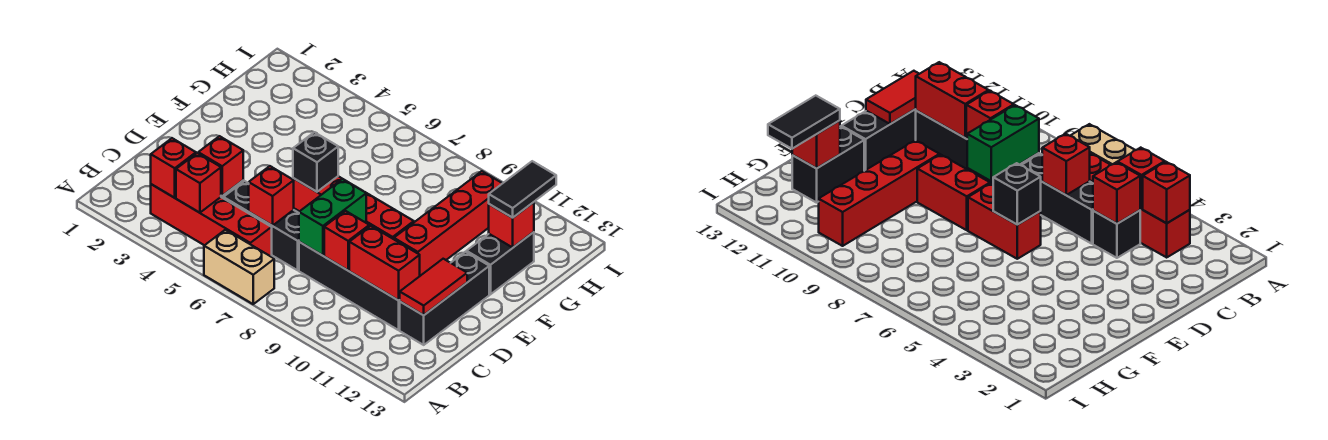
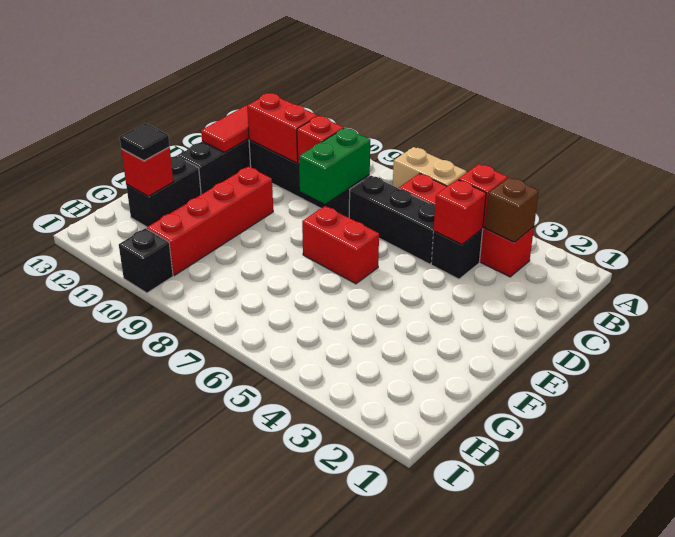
red brick B3 level 2 -> brown brick B3 level 2
red brick C6 level 2 -> none
black brick E6 level 2 -> black brick I10 level 1
red brick E8:E9 level 1 -> none
black tile G12:H12 level 3 -> black tile G12 level 3

